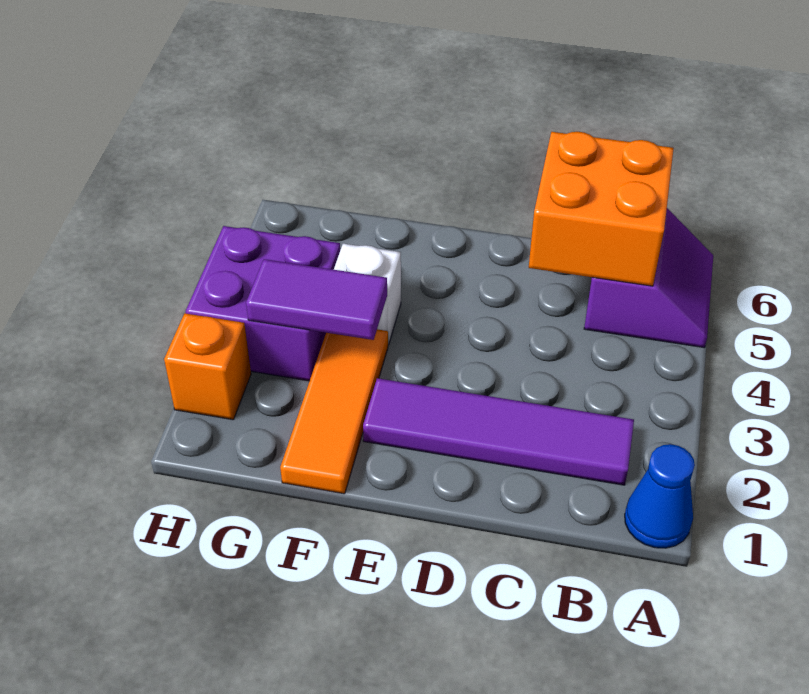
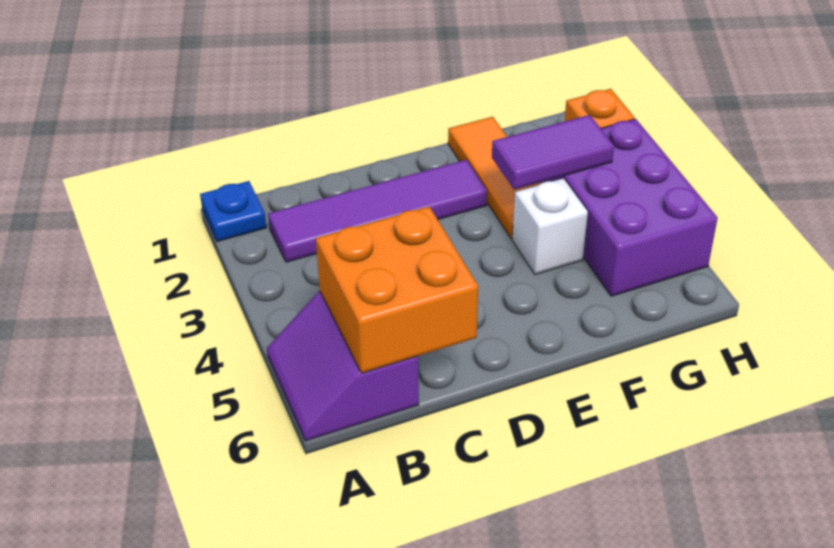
blue cone A1 level 1 -> blue plate A1 level 1
purple brick G3:H4 level 1 -> purple brick G3:H5 level 1

